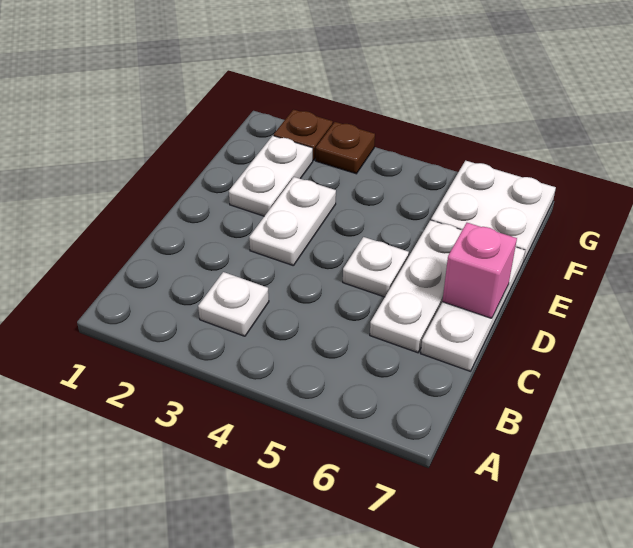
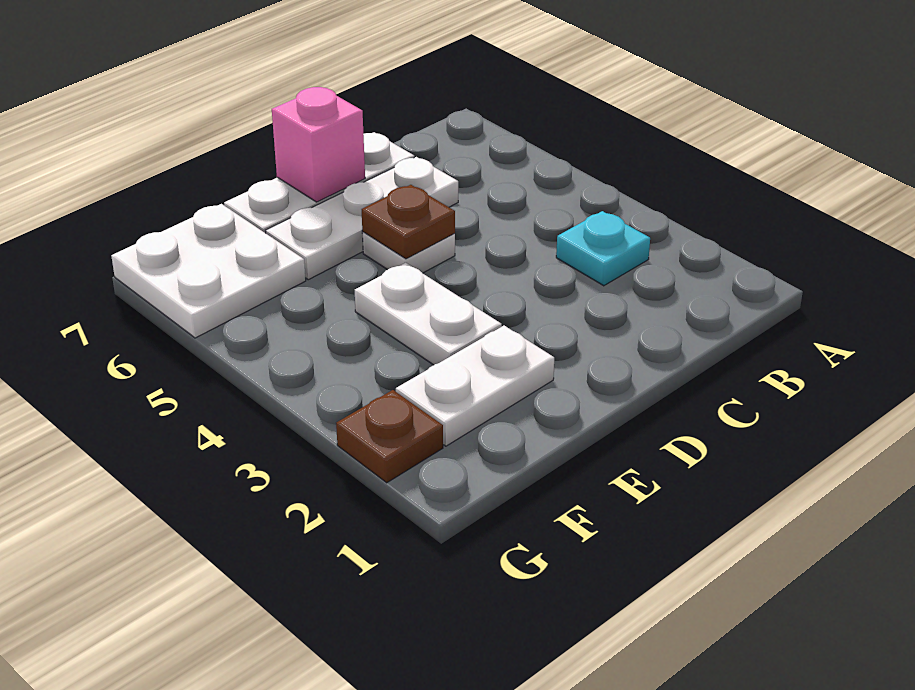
white plate B3 level 1 -> cyan plate B3 level 1
white plate D3:E3 level 1 -> white plate E3:E4 level 1
brown plate G3 level 1 -> brown plate D5 level 2

